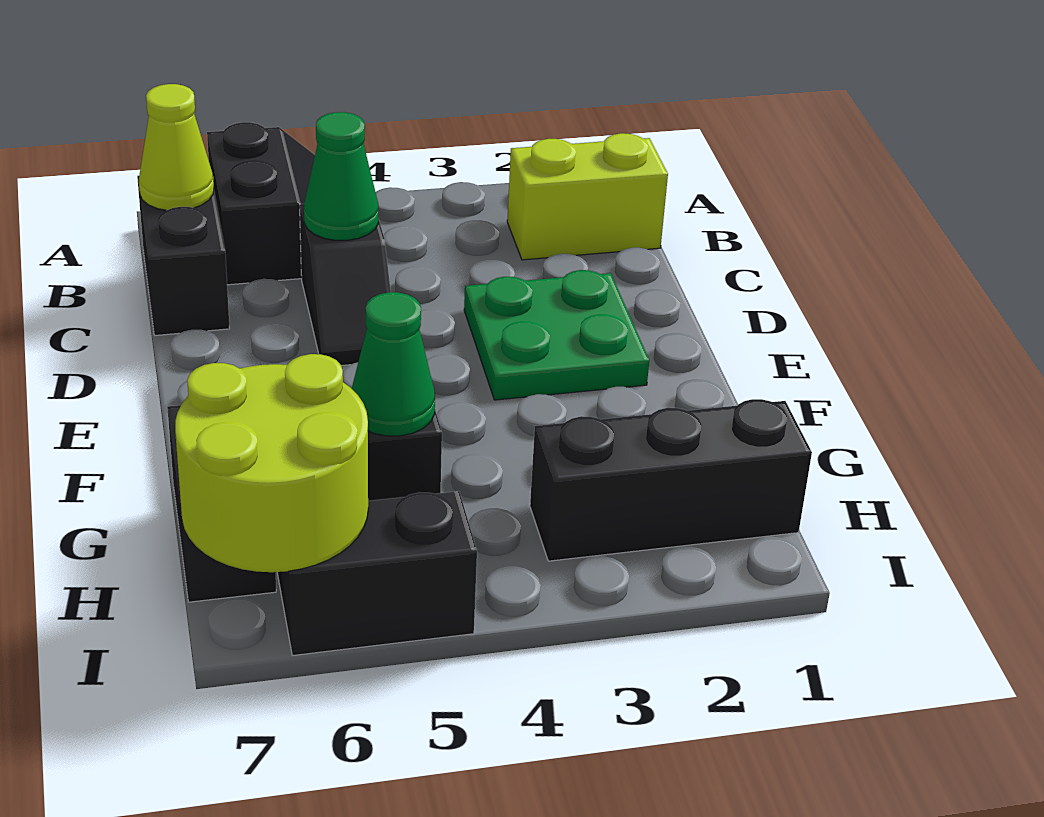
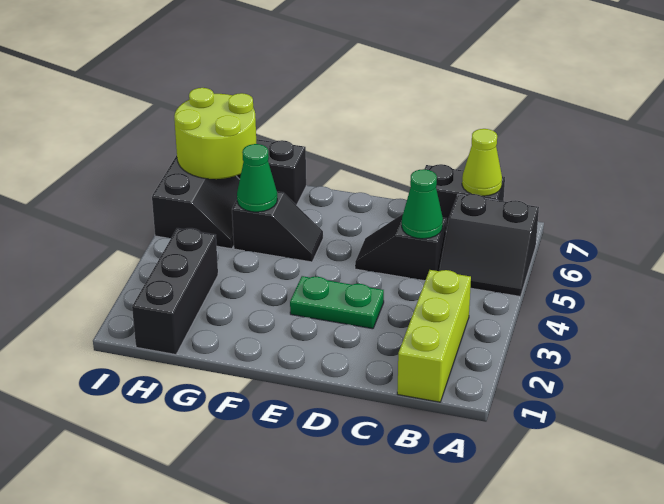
lime brick B1:B2 level 1 -> lime brick B1:B3 level 1
green plate D2:E3 level 1 -> green plate D3:E3 level 1

